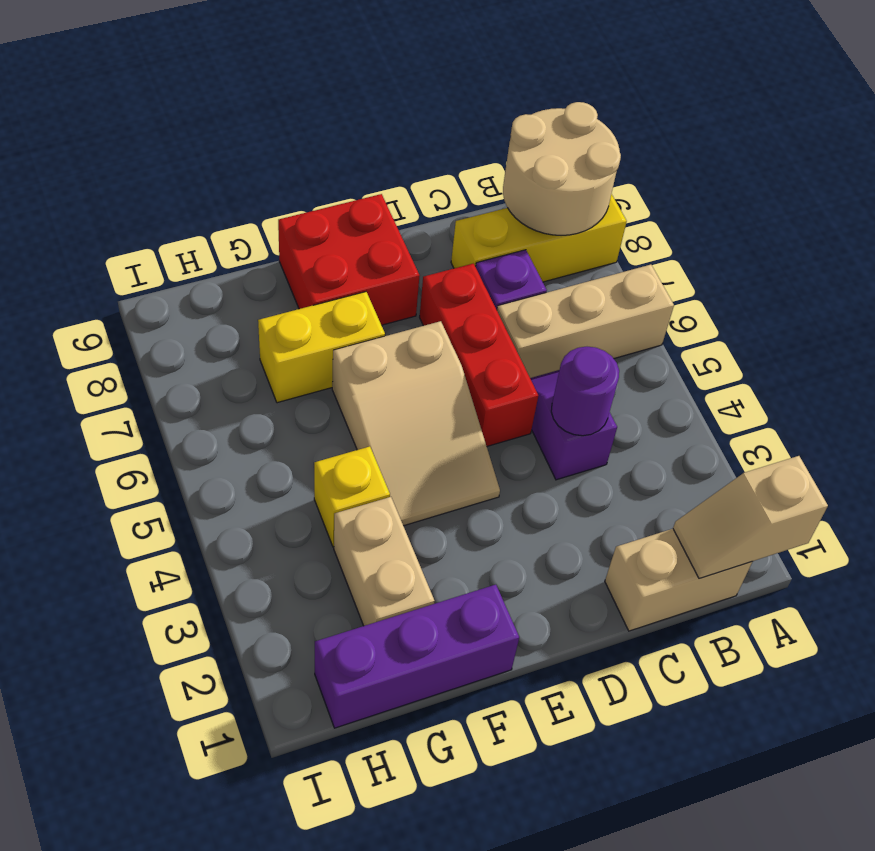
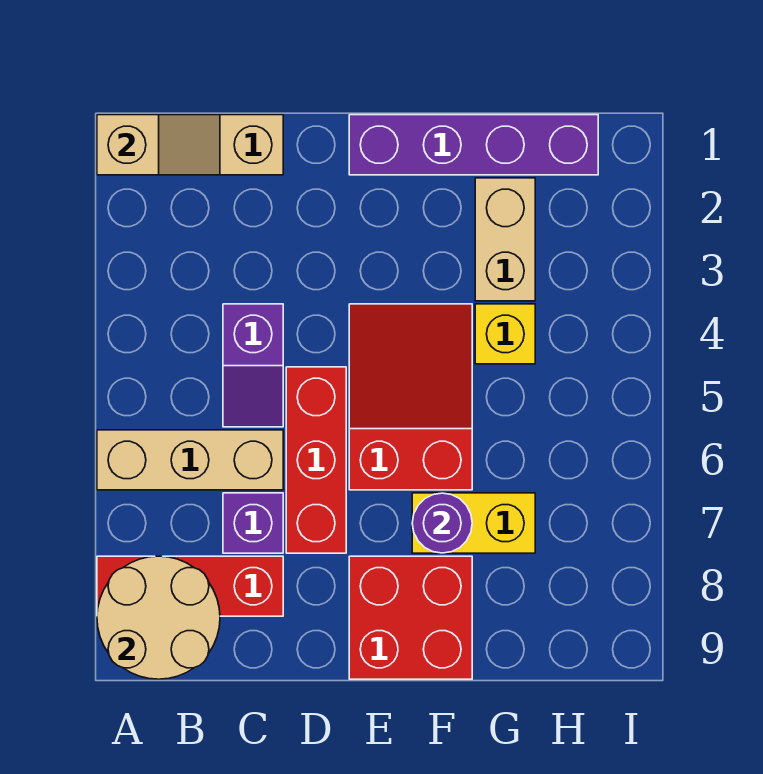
yellow brick A8:C8 level 1 -> red brick A8:C8 level 1
purple round brick C4 level 2 -> purple round brick F7 level 2
tan slope E4:F6 level 1 top 6 -> red slope E4:F6 level 1 top 6
purple brick F1:H1 level 1 -> purple brick E1:H1 level 1

